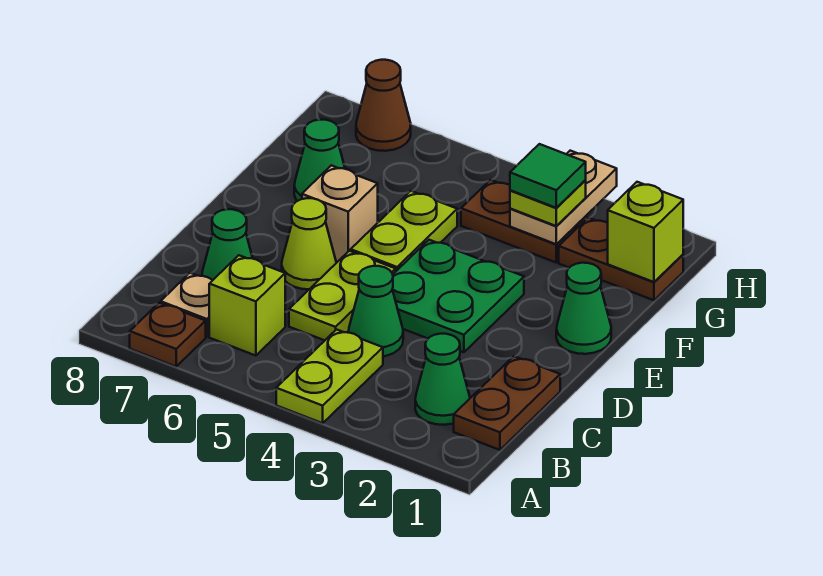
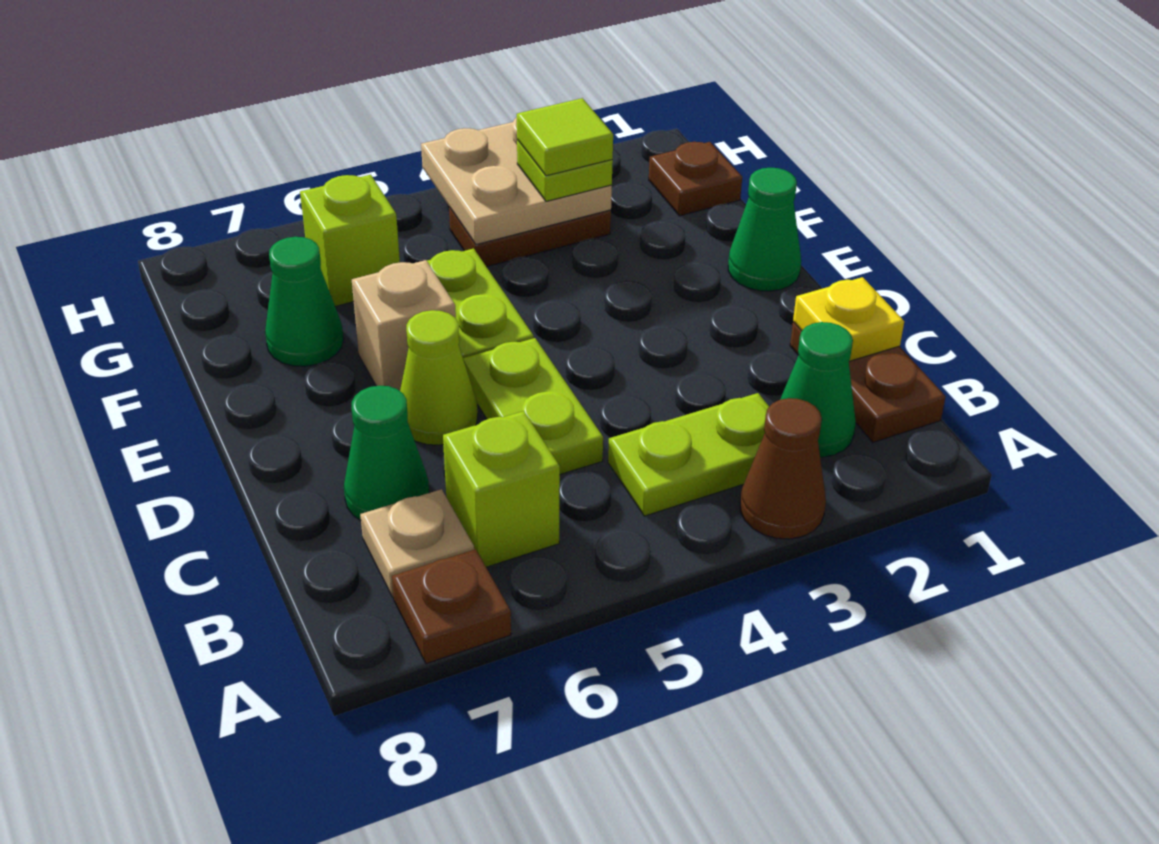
lime plate A4:B4 level 1 -> lime plate B3:B4 level 1
none -> yellow plate C1 level 2
green cone C4 level 1 -> none
green plate D3:E4 level 1 -> none
brown plate G1:G2 level 1 -> brown plate G1 level 1
lime brick G1 level 2 -> lime brick G6 level 1
tan plate G3:H3 level 2 -> tan plate G3:H4 level 2
green tile G3 level 4 -> lime tile G3 level 4
brown cone H7 level 1 -> brown cone A3 level 1

